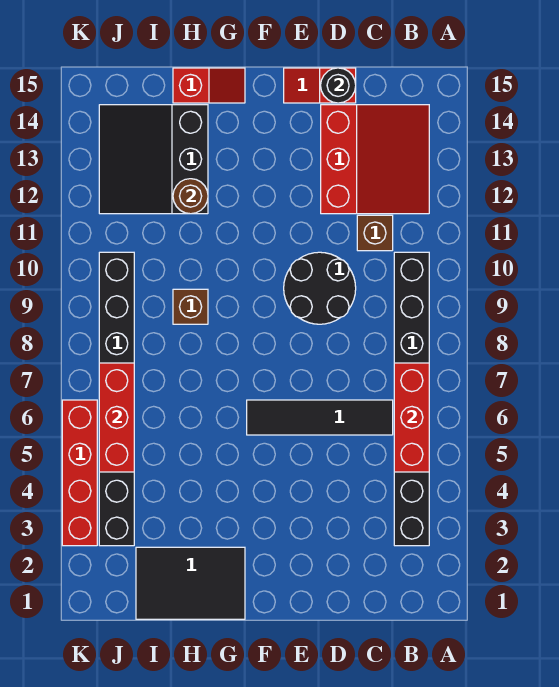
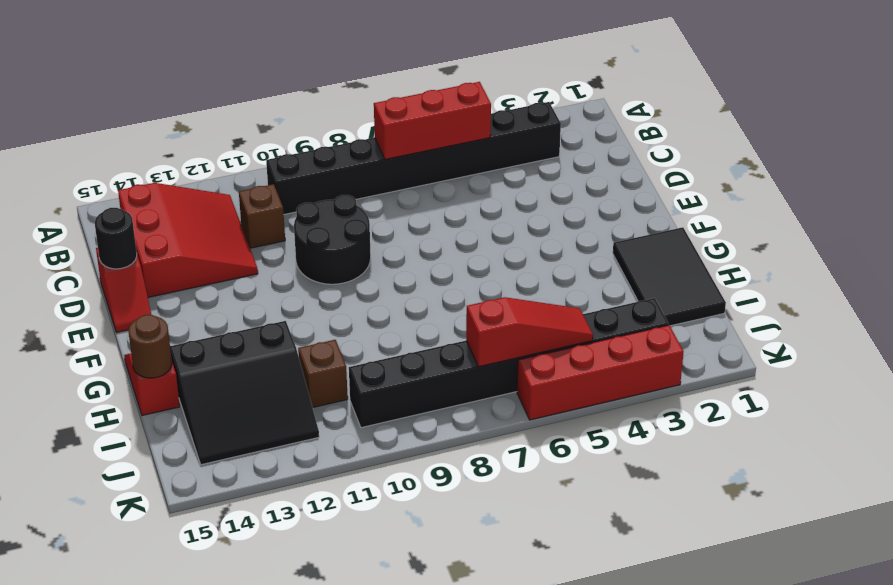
red slope B12:D14 level 1 top D -> red slope B12:D14 level 1 top 14
black tile C6:F6 level 1 -> none
brown brick H9 level 1 -> brown brick I11 level 1
brown round brick H12 level 2 -> brown round brick H15 level 2
red brick J5:J7 level 2 -> red slope J5:J7 level 2 top 7

